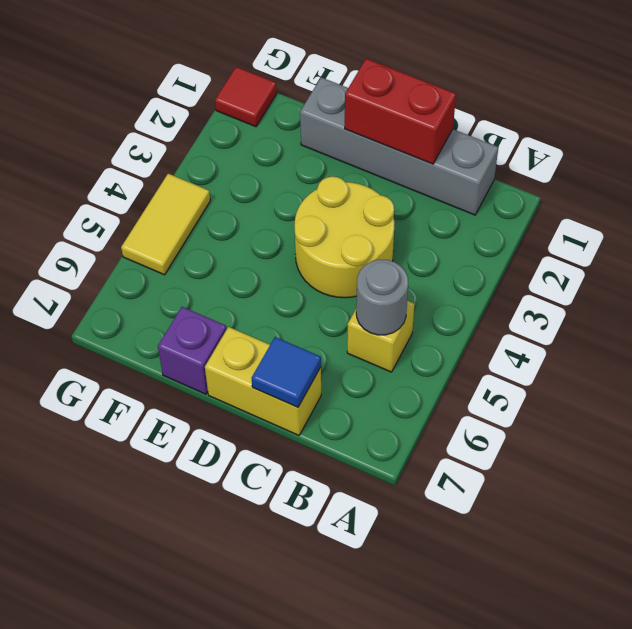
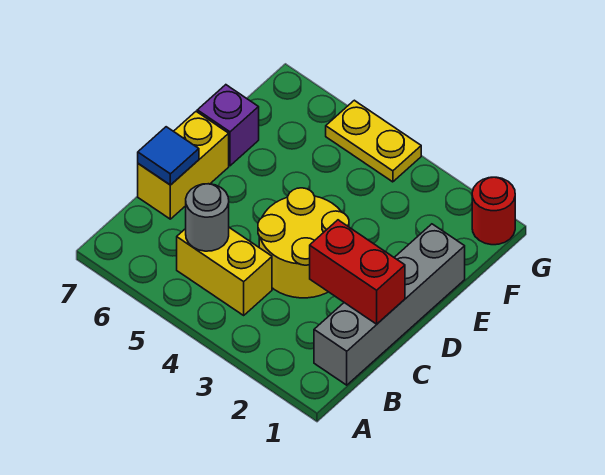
yellow brick B5 level 1 -> yellow brick B4:B5 level 1
red brick C1:D1 level 2 -> red brick C1:C2 level 2
red tile G1 level 1 -> red round brick G1 level 1
yellow tile G4:G5 level 1 -> yellow plate G4:G5 level 1

